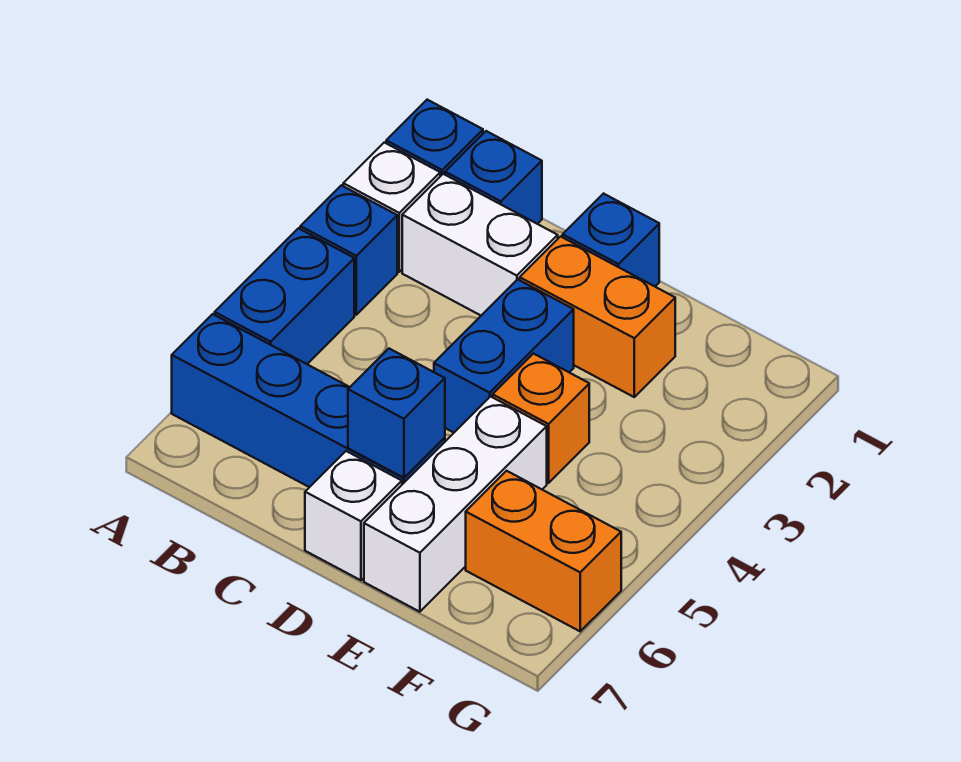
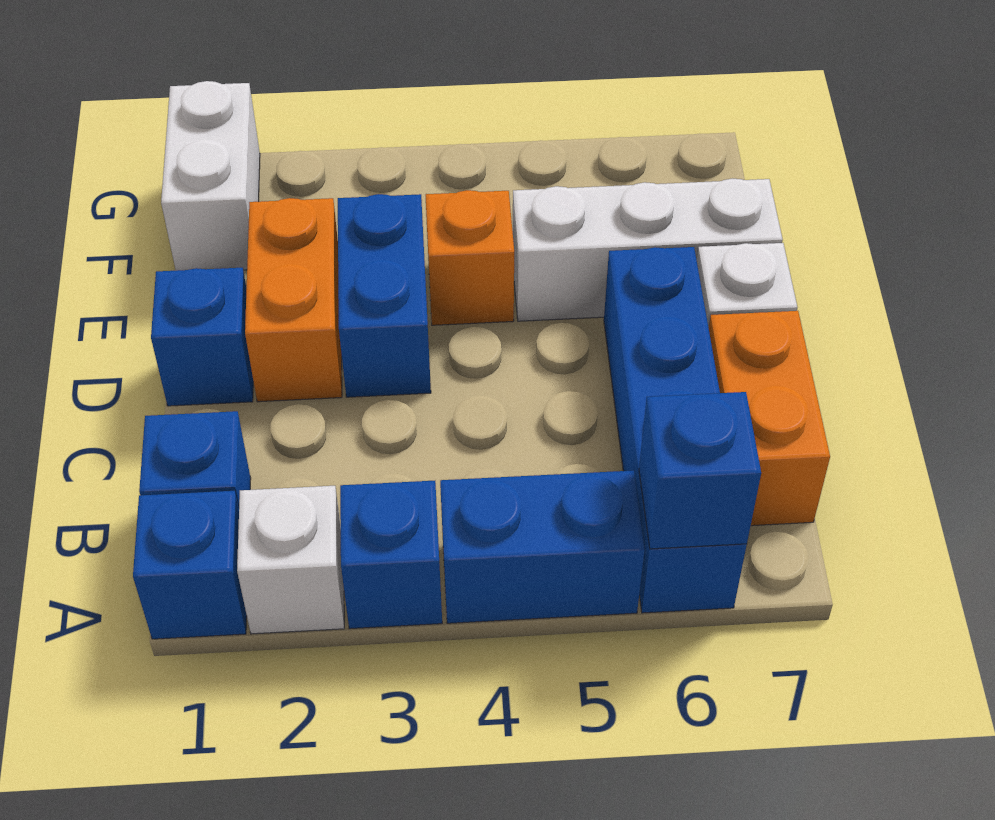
white brick B2:C2 level 1 -> white brick F1:G1 level 1
blue brick D3:D4 level 1 -> blue brick D3:E3 level 1
blue brick D6 level 2 -> blue brick A6 level 2
orange brick F6:G6 level 1 -> orange brick B7:C7 level 1

